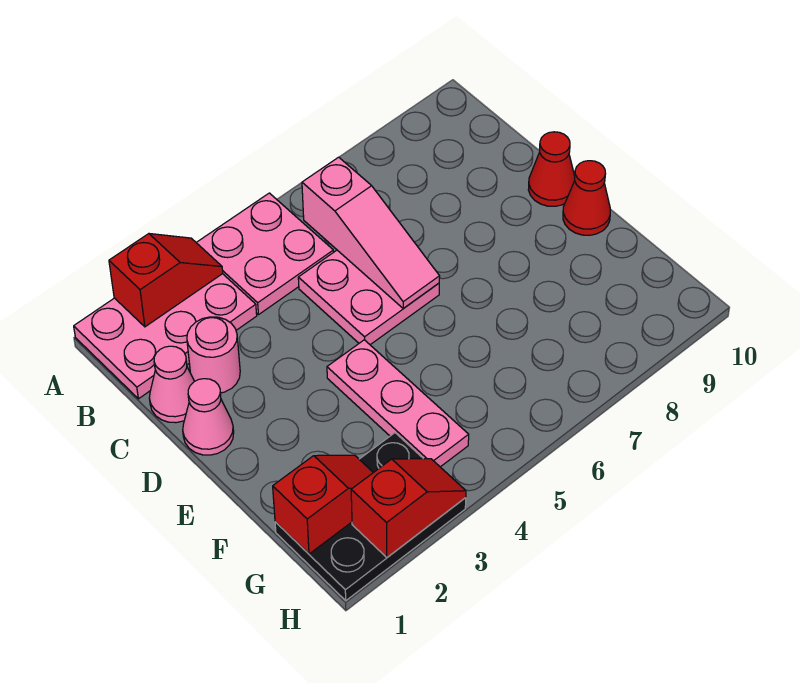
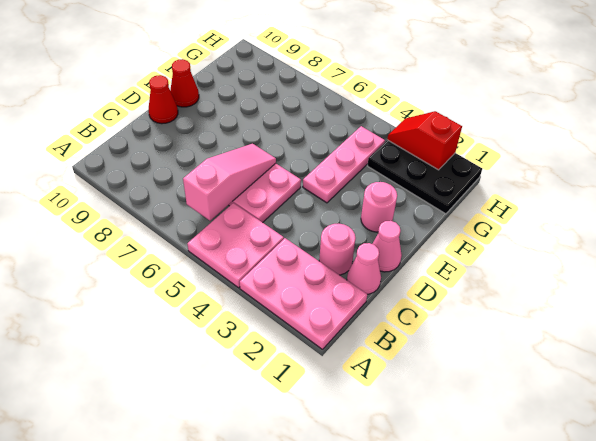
red slope A2:A3 level 2 top 2 -> none
none -> pink round brick E2 level 1
red slope G1:G2 level 2 top 1 -> none

